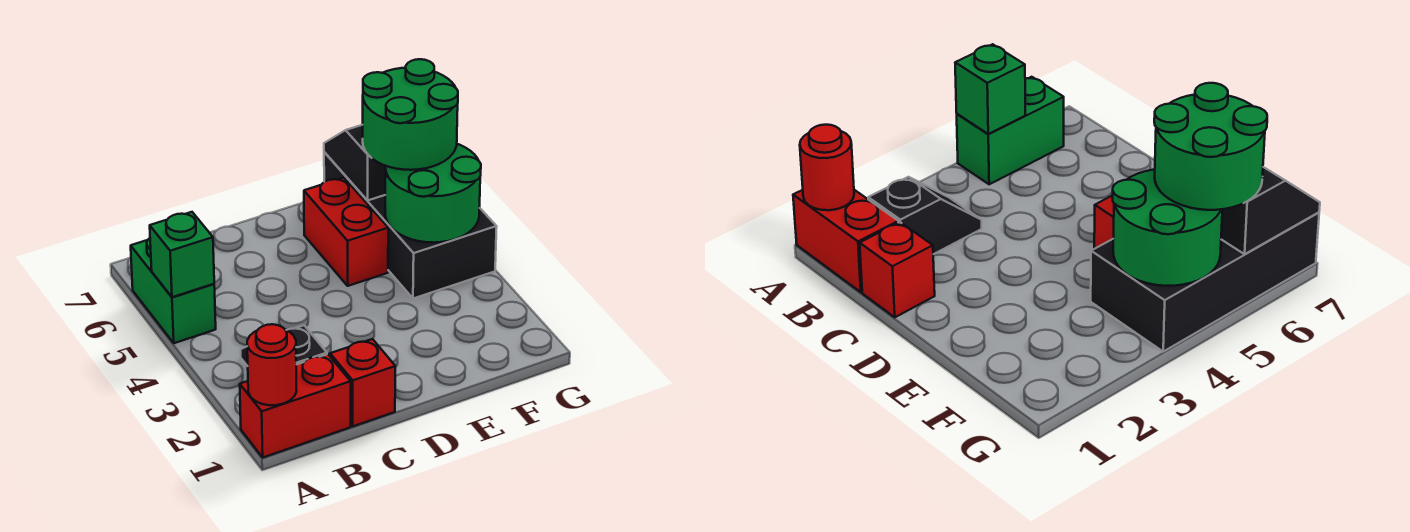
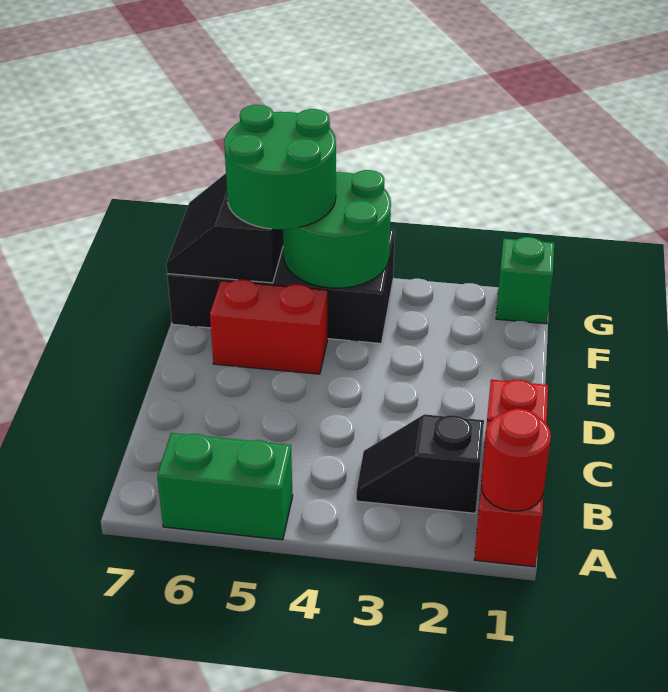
green brick A5 level 2 -> green brick G1 level 1

